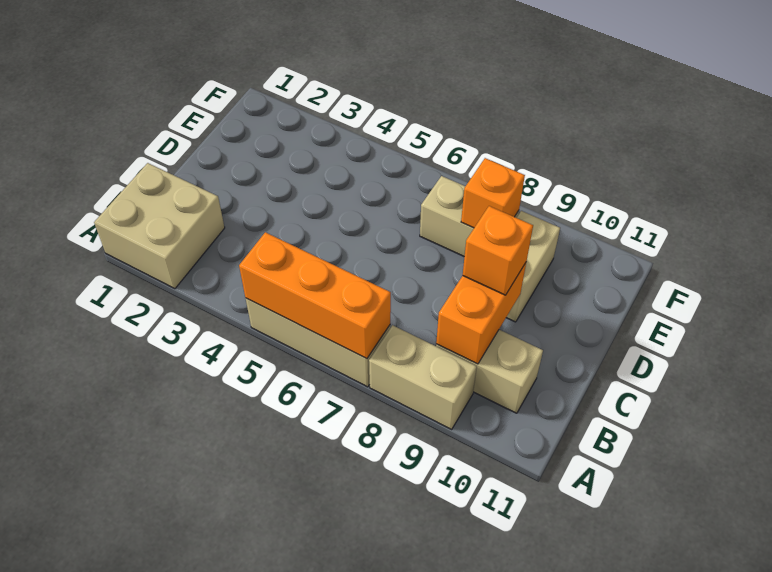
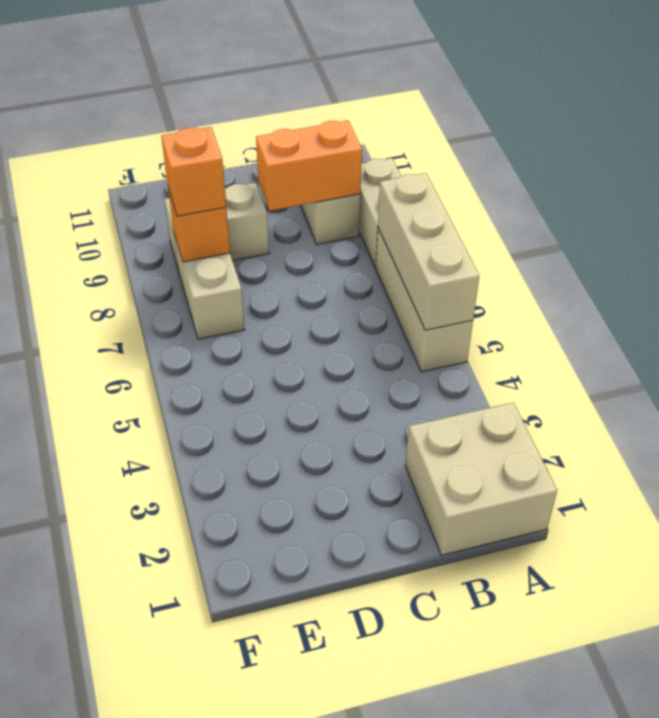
orange brick A5:A7 level 2 -> tan brick A5:A7 level 2
orange brick C9 level 3 -> orange brick E8 level 3

